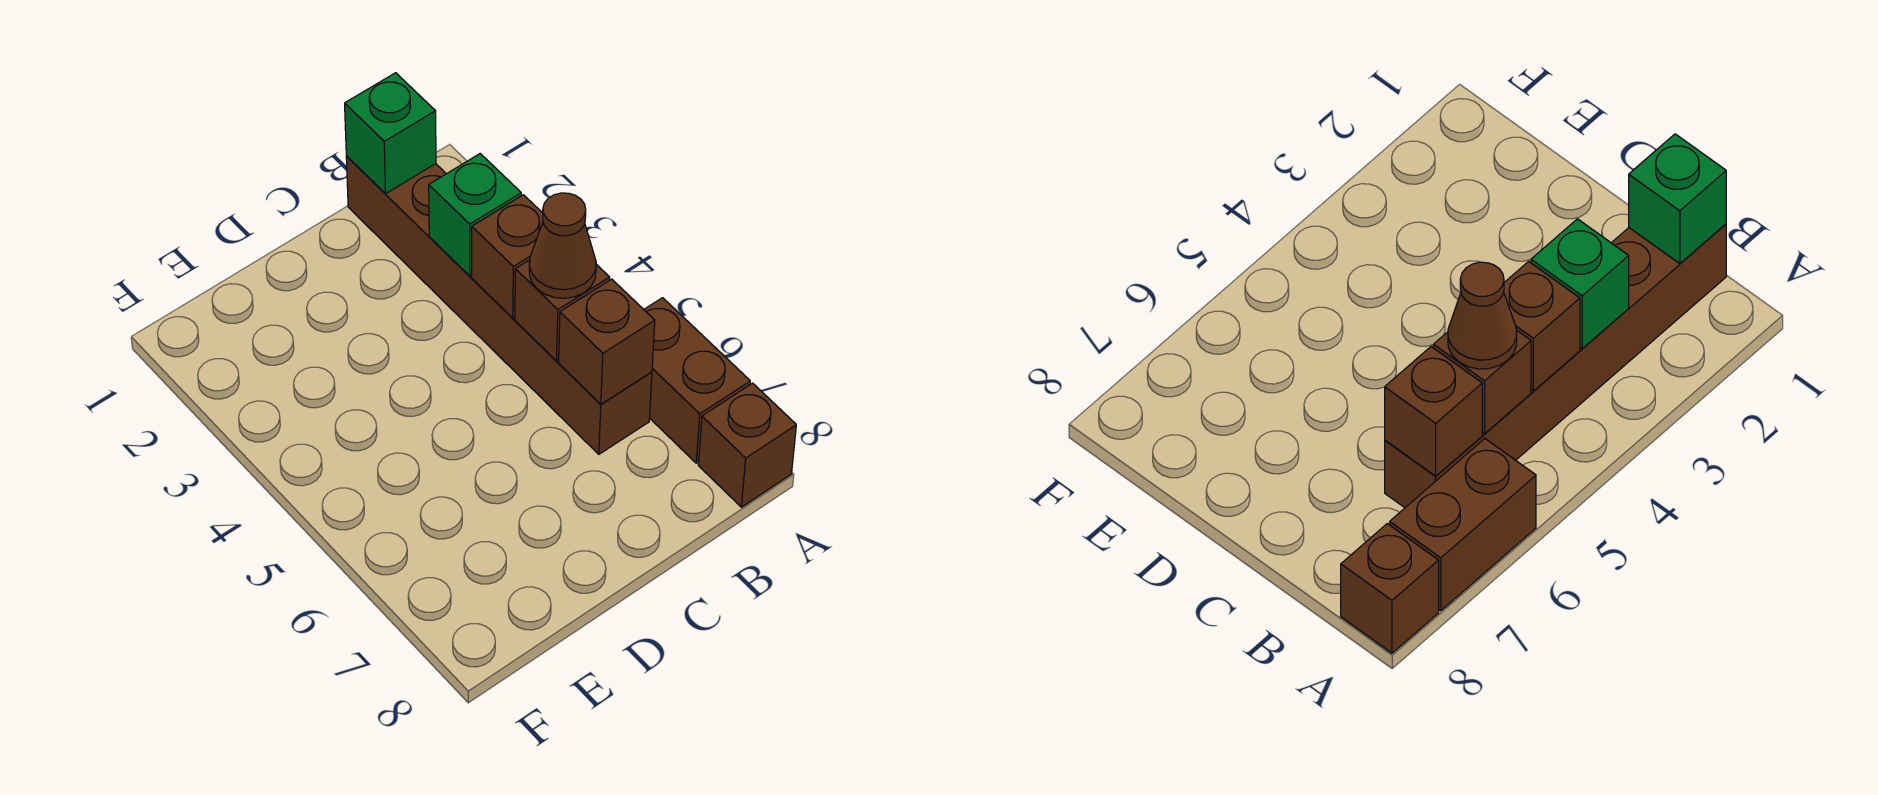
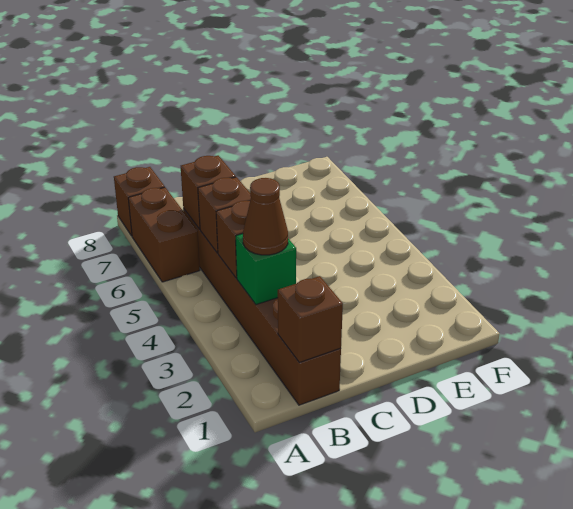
green brick B1 level 2 -> brown brick B1 level 2
brown cone B5 level 3 -> brown cone B3 level 3

